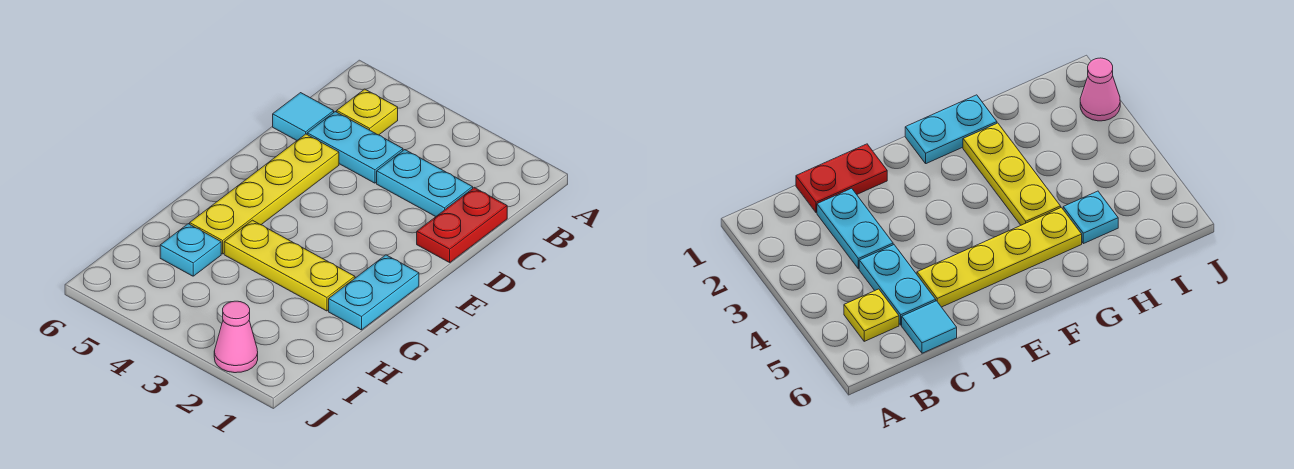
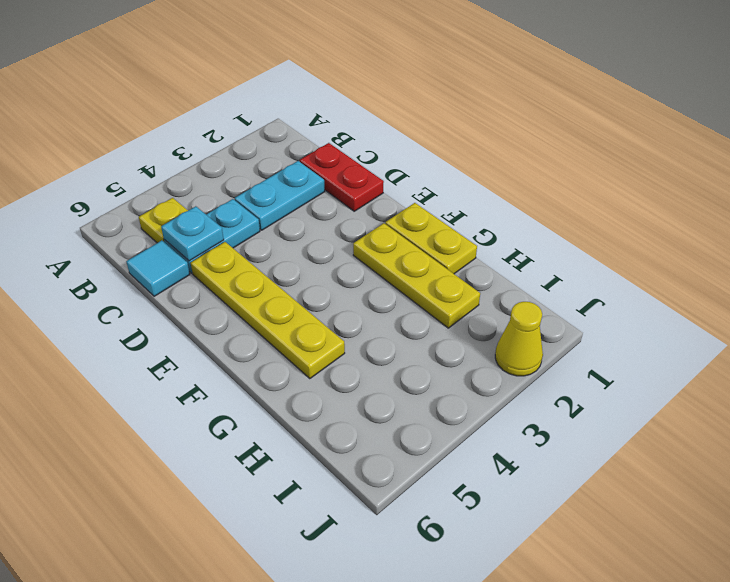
cyan plate F1:G1 level 1 -> yellow plate F1:G1 level 1
yellow plate G2:G4 level 1 -> yellow plate F2:H2 level 1
cyan plate H5 level 1 -> cyan plate C5 level 2
pink cone J2 level 1 -> yellow cone J2 level 1

